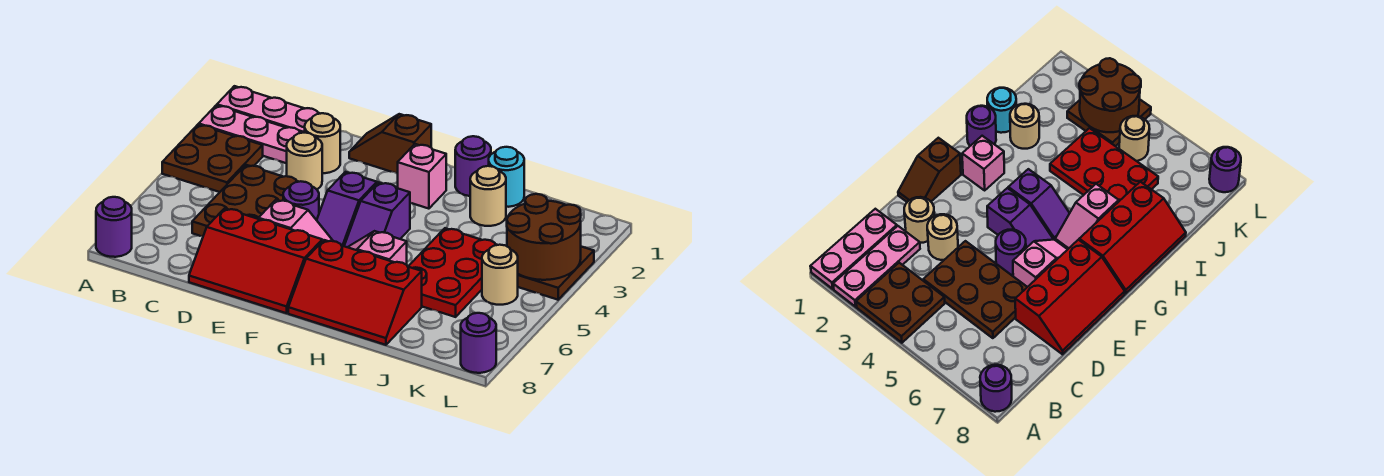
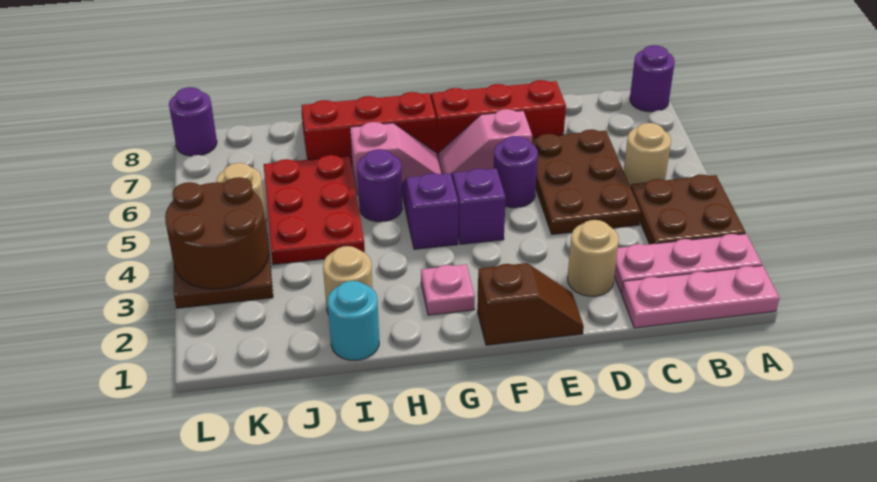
tan round brick D3 level 1 -> tan round brick B5 level 1
pink brick G2 level 1 -> pink plate G2 level 1
purple round brick H1 level 1 -> purple round brick H5 level 1

